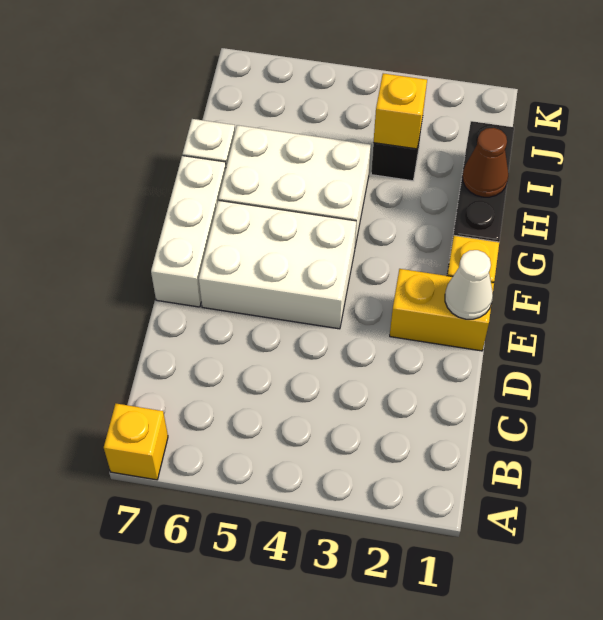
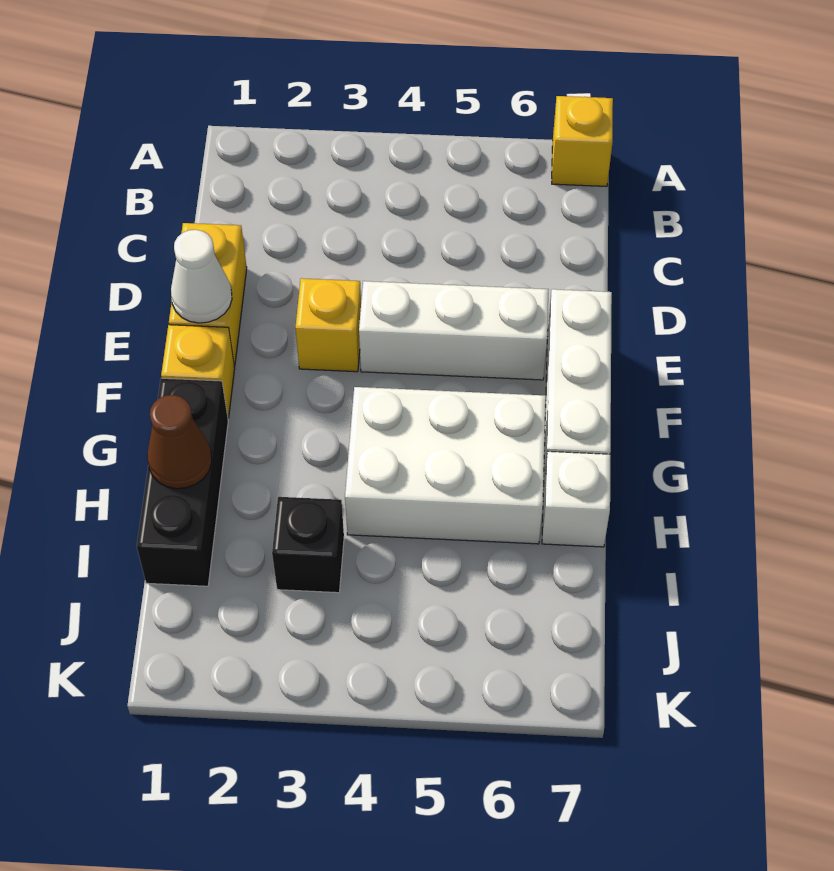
yellow brick E1:E2 level 1 -> yellow brick D1:E1 level 1
white brick E4:F6 level 1 -> white brick E4:E6 level 1
yellow brick I3 level 2 -> yellow brick E3 level 1

